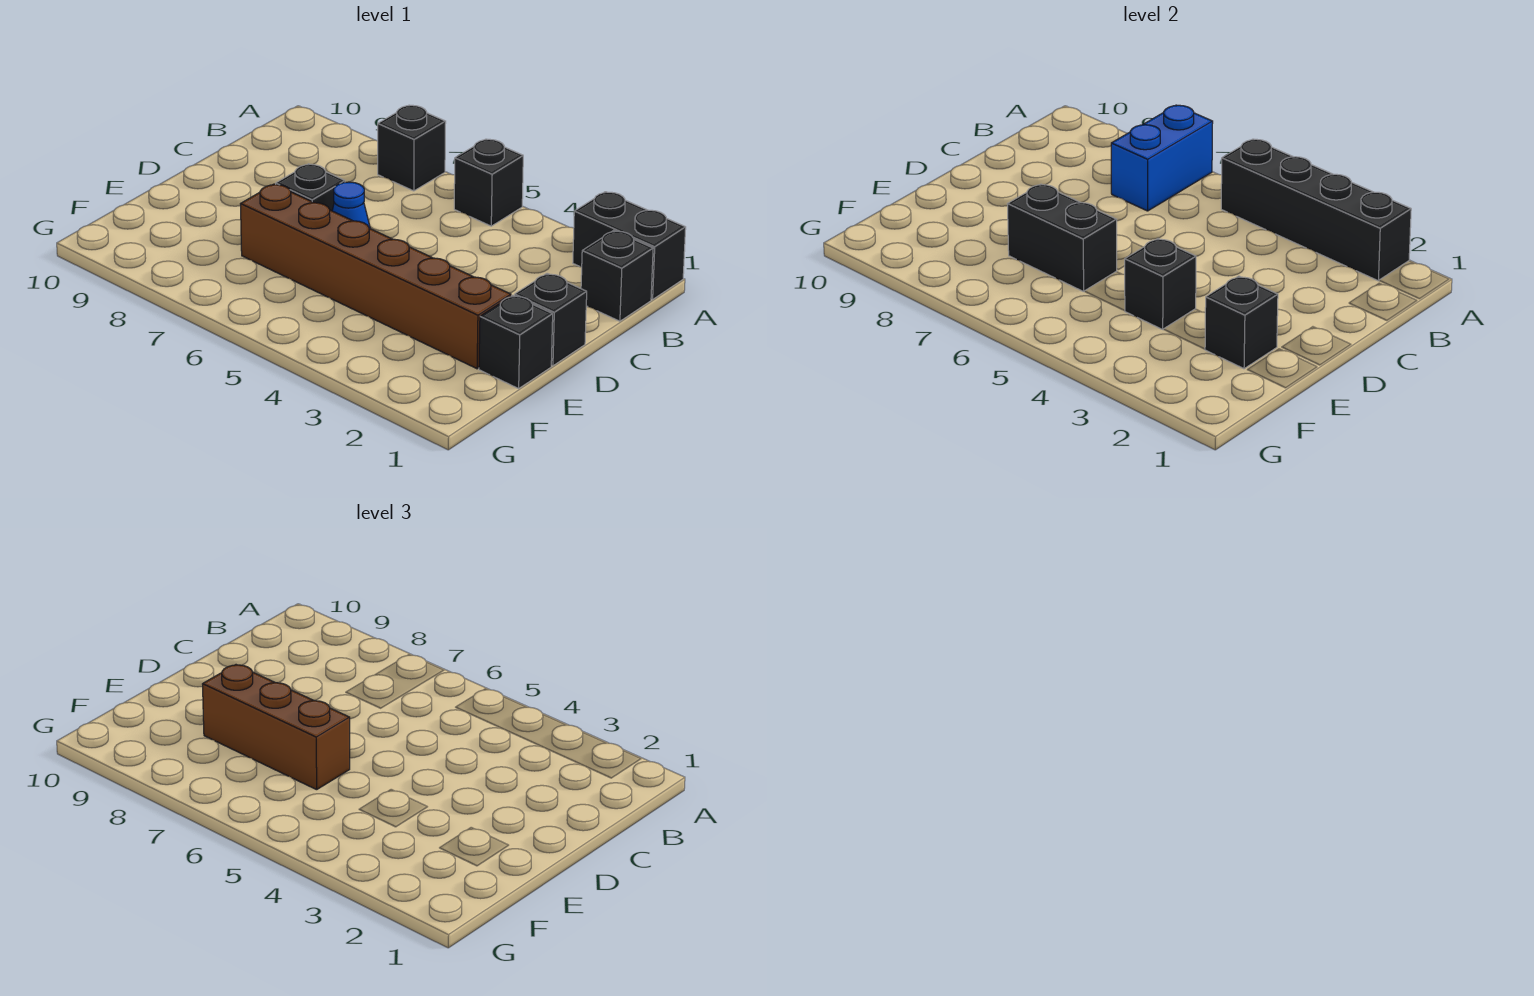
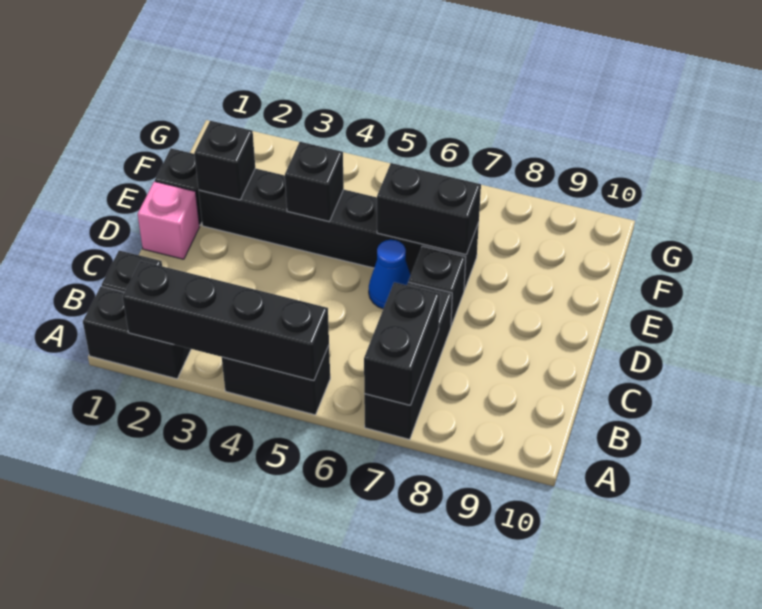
black brick A5 level 1 -> black brick A4:A5 level 1
black brick A7 level 1 -> black brick A7:C7 level 1
blue brick A7:B7 level 2 -> black brick A7:B7 level 2
black brick D1 level 1 -> pink brick D1 level 1
brown brick E2:E7 level 1 -> black brick E2:E7 level 1
brown brick E6:E8 level 3 -> none

